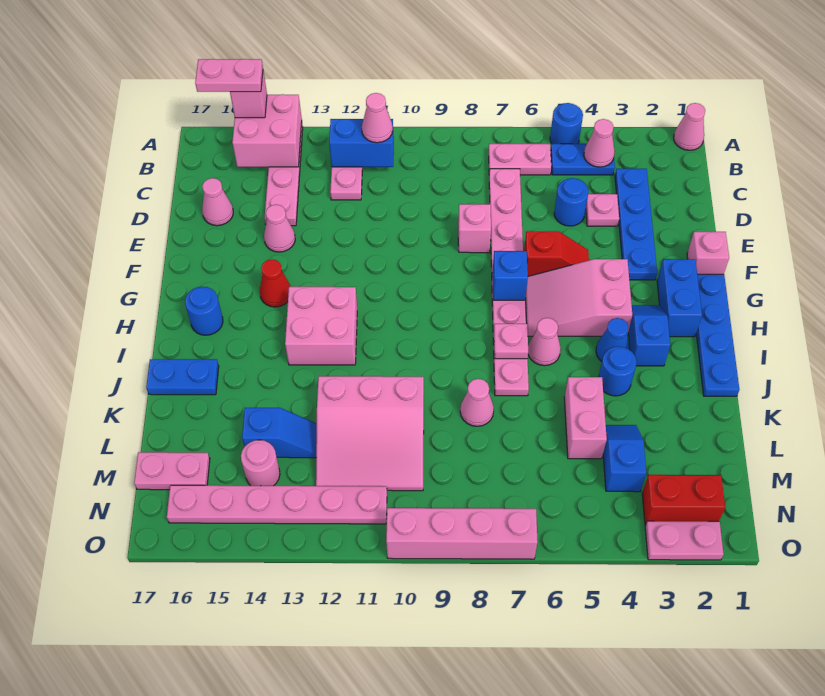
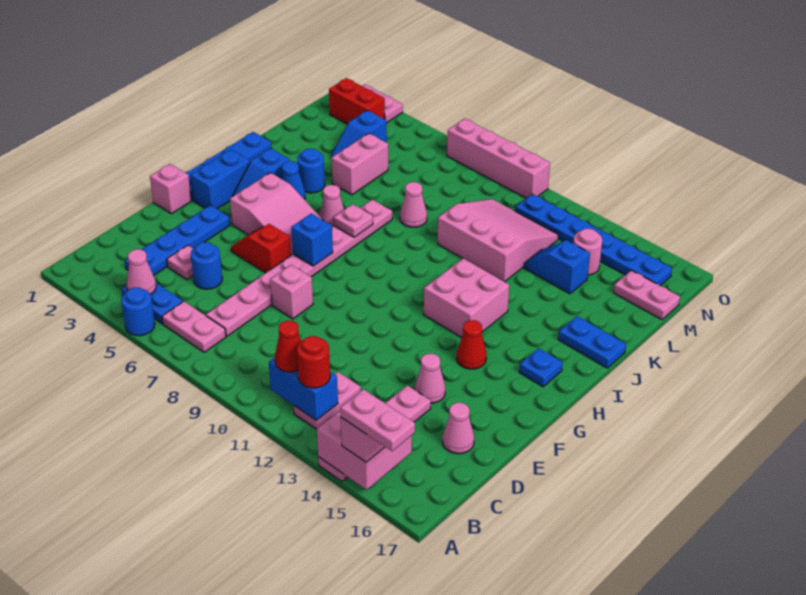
pink cone A1 level 1 -> none
pink cone B11 level 3 -> red cone B11 level 3
none -> red round brick B12 level 3
blue round brick H16 level 1 -> blue plate H16 level 1
pink plate N11:N16 level 1 -> blue plate N11:N16 level 1

